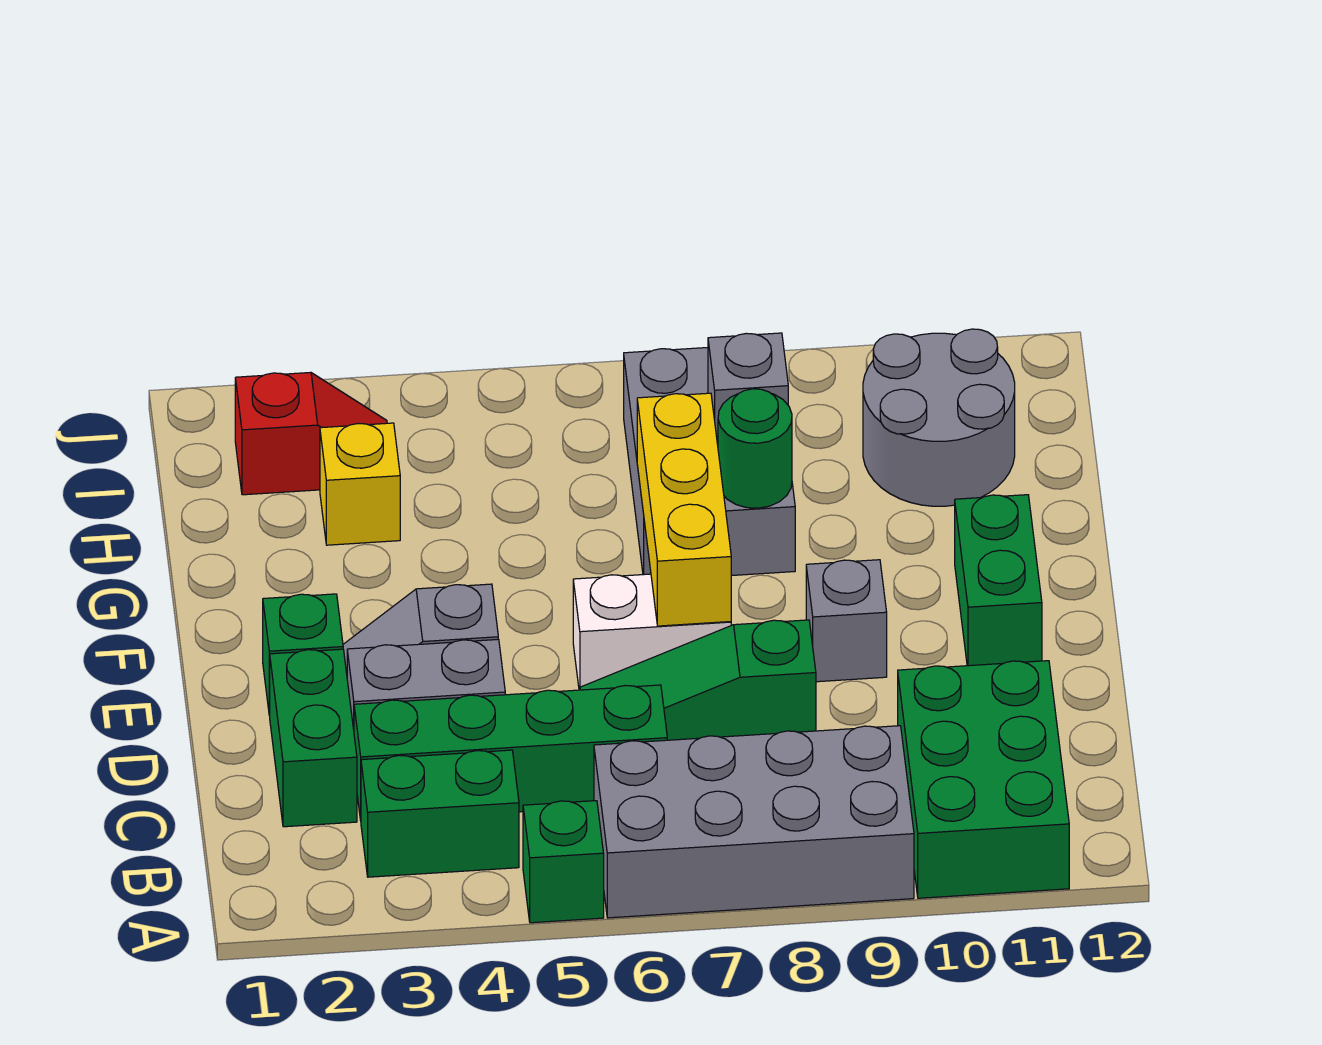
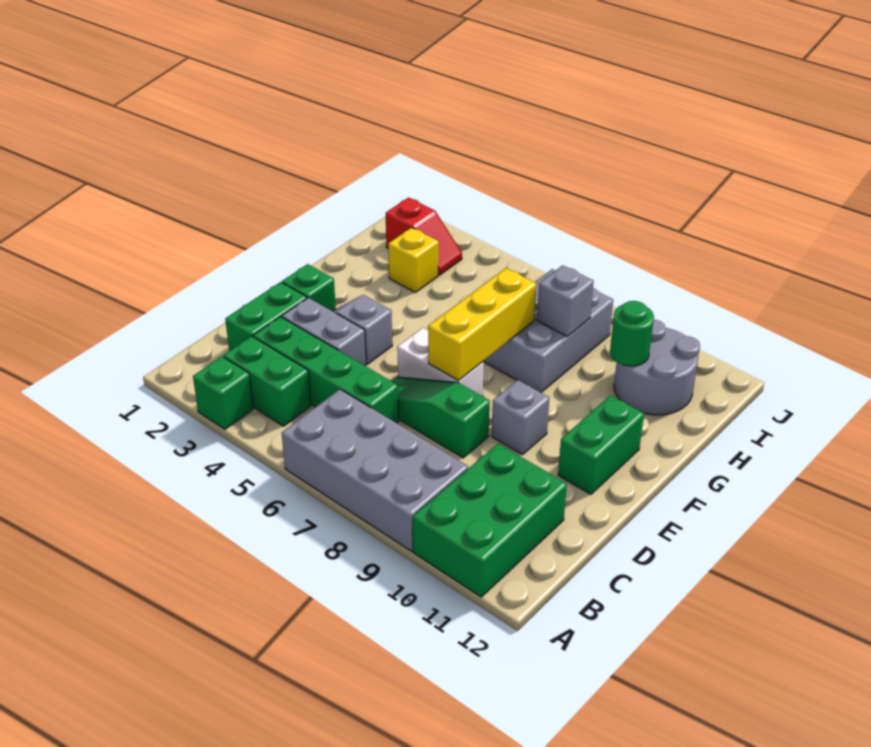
green brick A5 level 1 -> green brick A3 level 1
green round brick G8 level 2 -> green round brick H10 level 2

